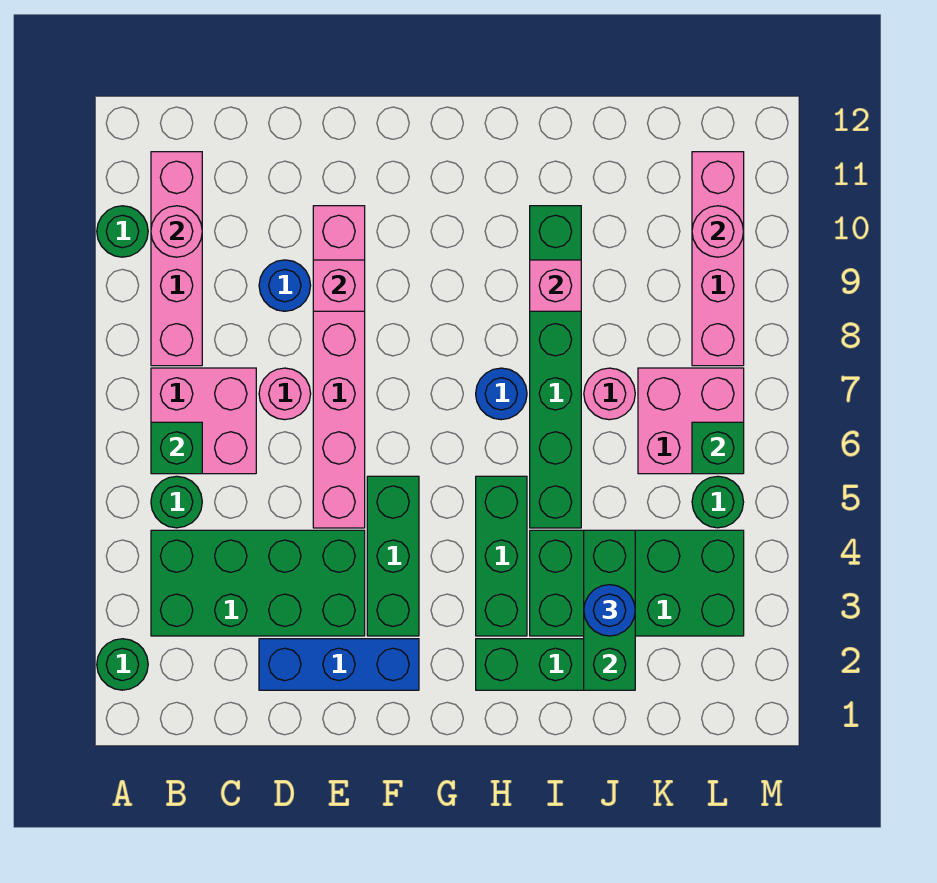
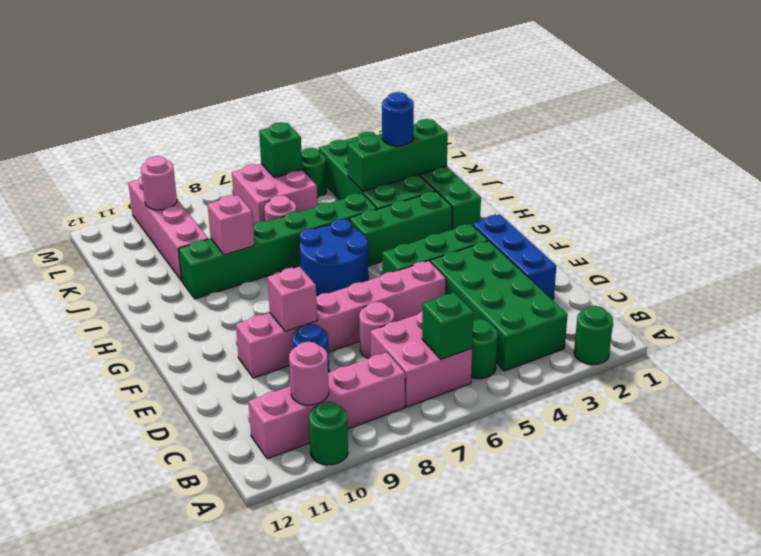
blue round brick H7 level 1 -> blue round brick G6:H7 level 1
pink brick L8:L11 level 1 -> pink brick J10:M10 level 1

